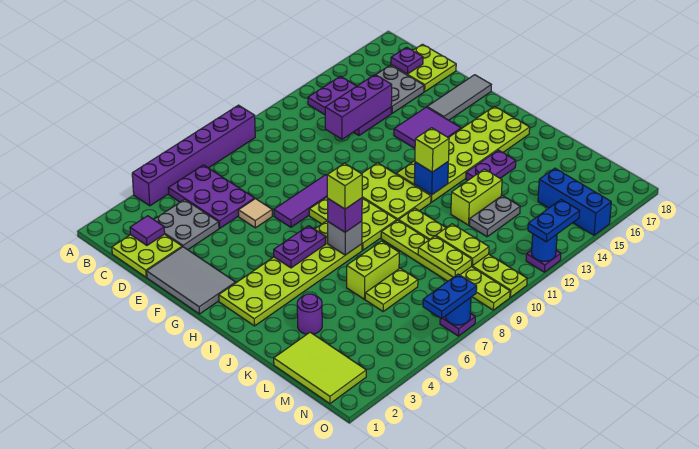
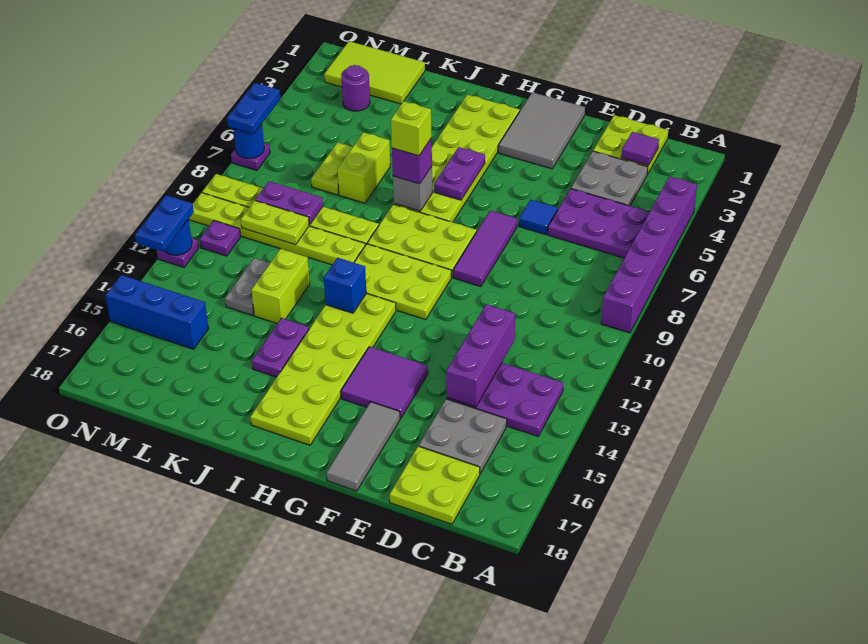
purple plate C17 level 2 -> purple plate N11 level 1
grey tile E1:G2 level 1 -> grey tile F1:G3 level 1
tan tile E6 level 1 -> blue tile E6 level 1
lime brick I12 level 3 -> none
purple round brick K3 level 1 -> purple round brick M3 level 1
lime plate L9:M9 level 2 -> purple plate L9:M9 level 2

